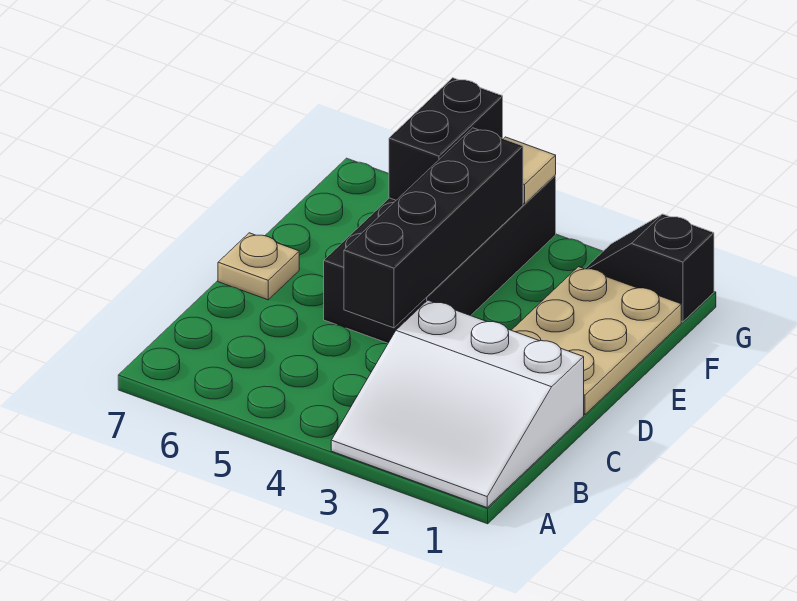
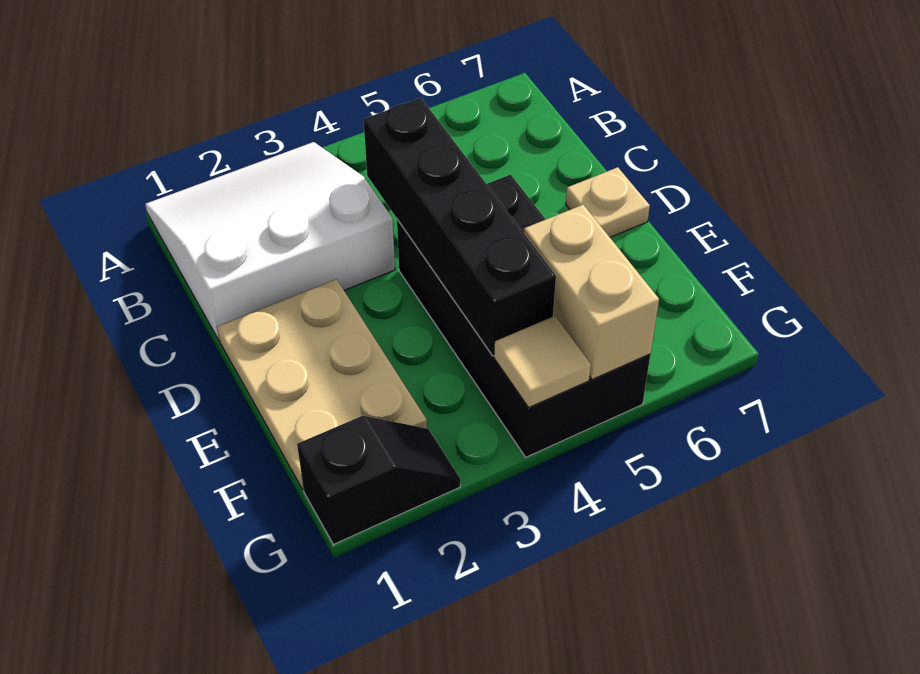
black brick F5:G5 level 2 -> tan brick F5:G5 level 2

